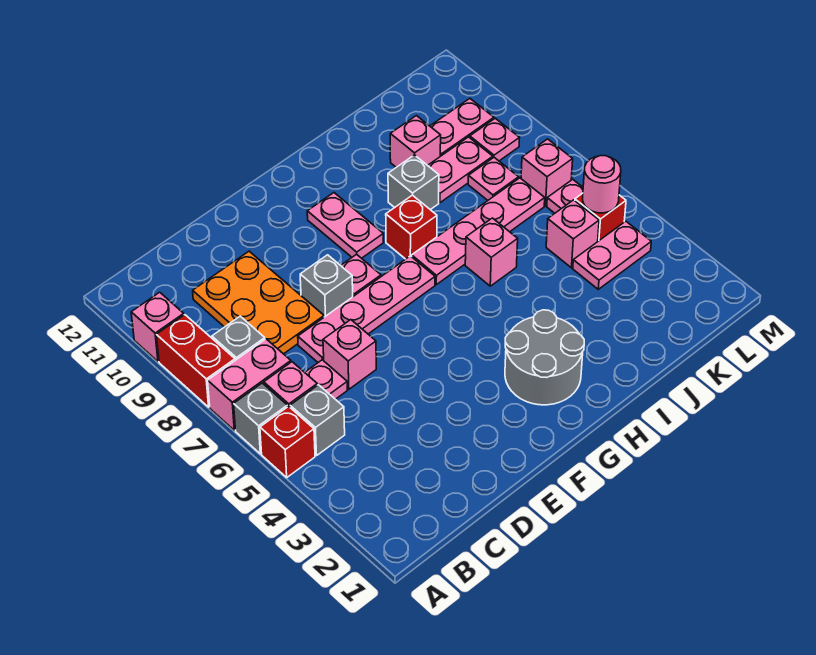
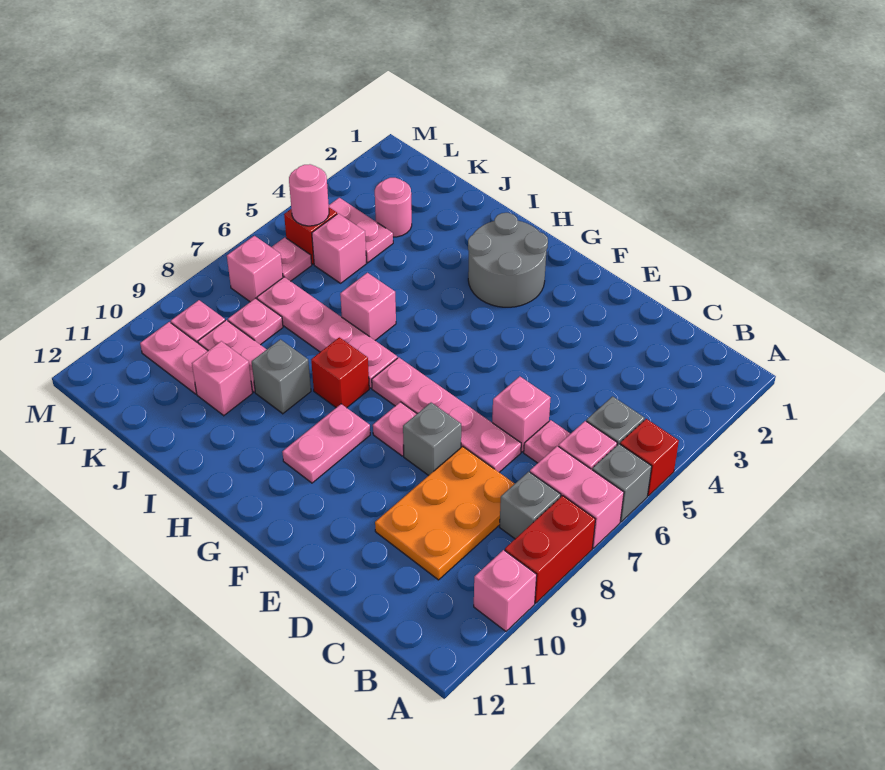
none -> pink round brick K3 level 1

